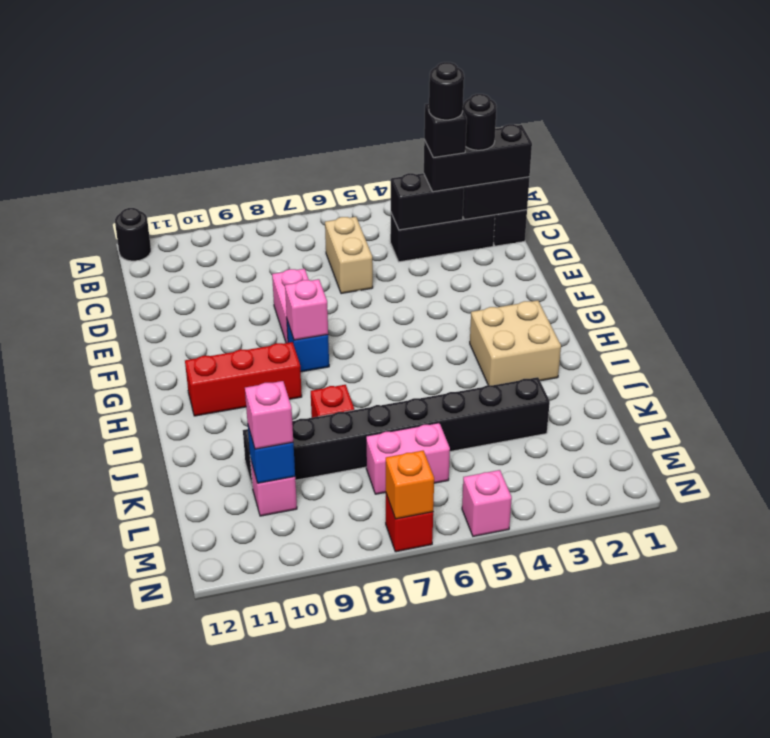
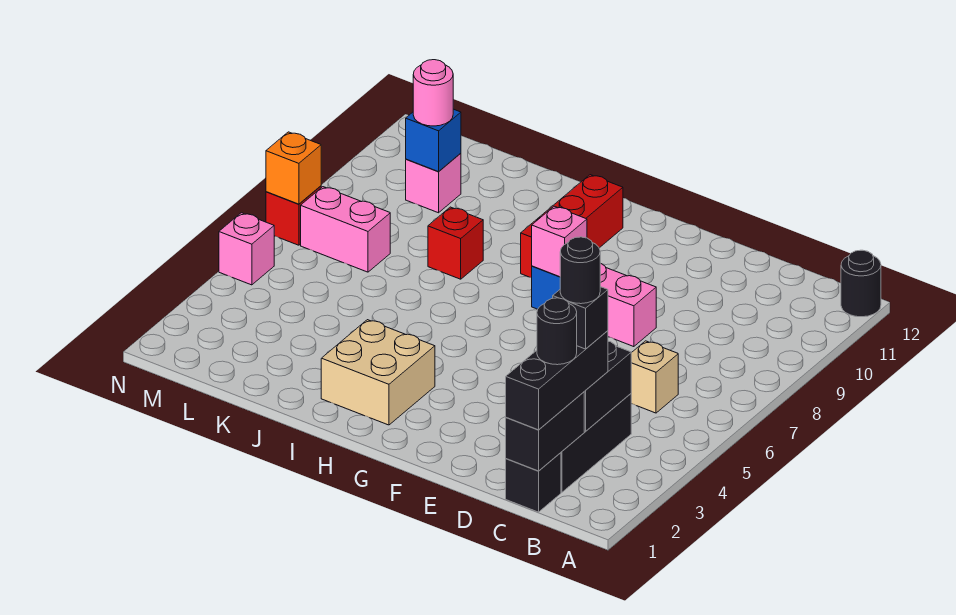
tan brick C6:D6 level 1 -> tan brick C6 level 1
black brick K3:K10 level 1 -> none
pink brick L6:L7 level 1 -> pink brick L7:M7 level 1
pink brick L10 level 3 -> pink round brick L10 level 3

